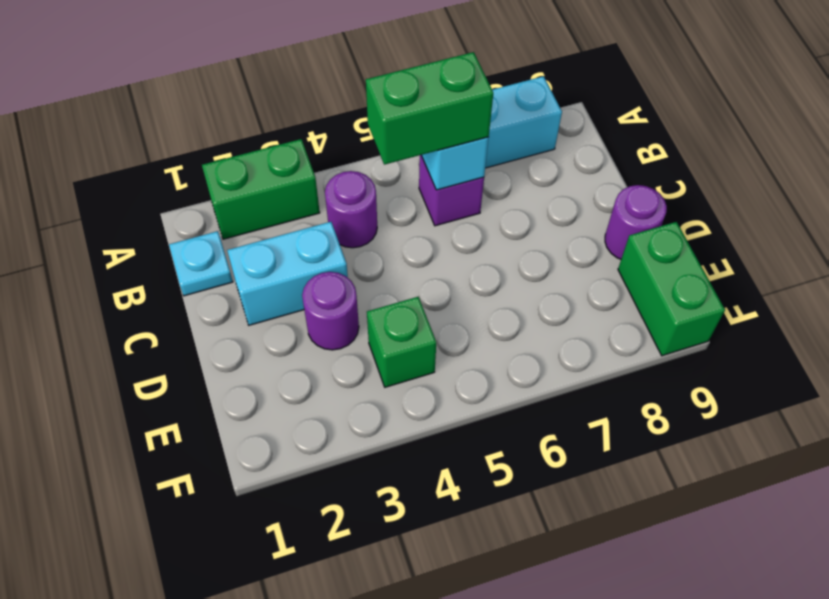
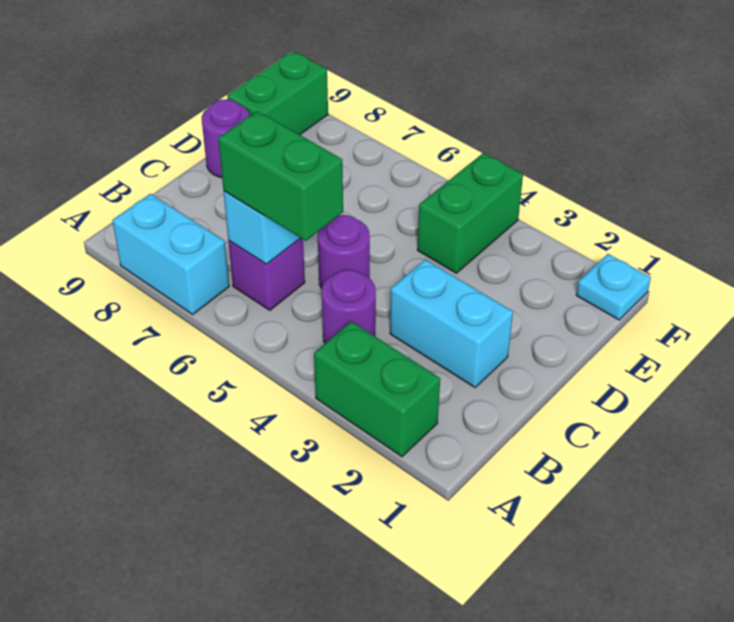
cyan plate B1 level 1 -> cyan plate F1 level 1
purple round brick D3 level 1 -> purple round brick C5 level 1
green brick E4 level 1 -> green brick E4:F4 level 1

